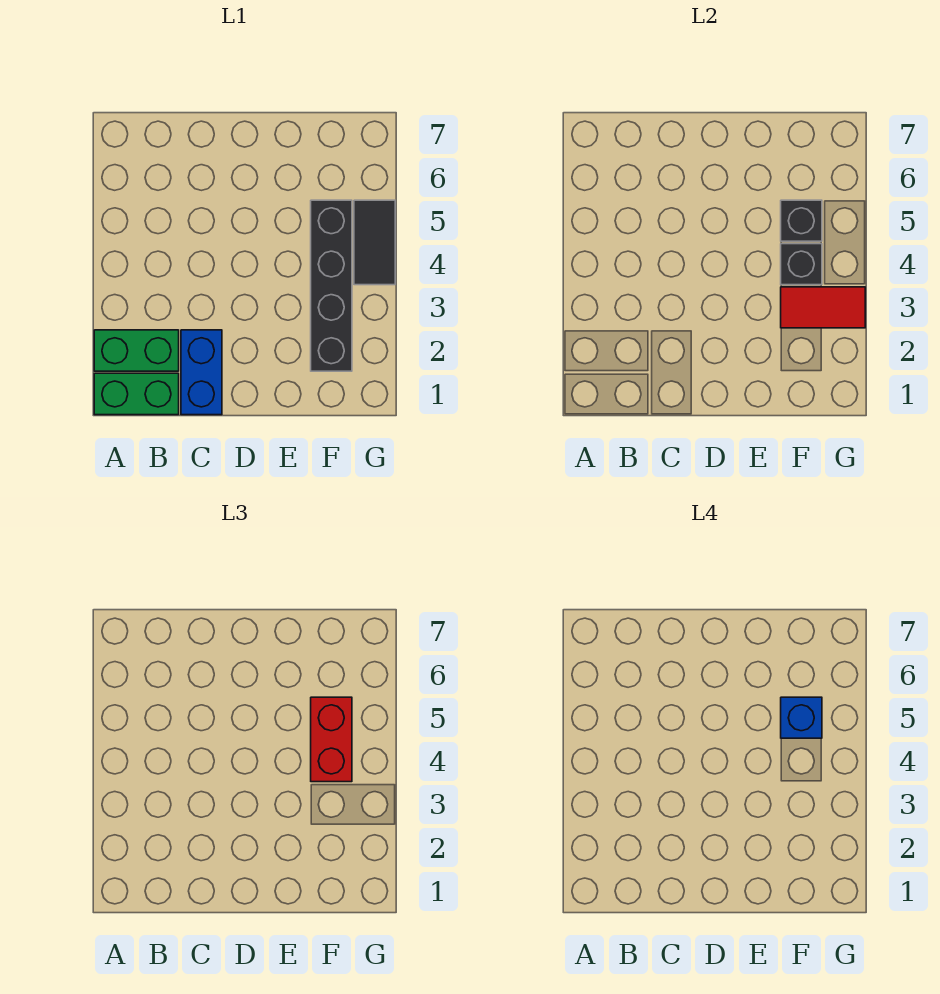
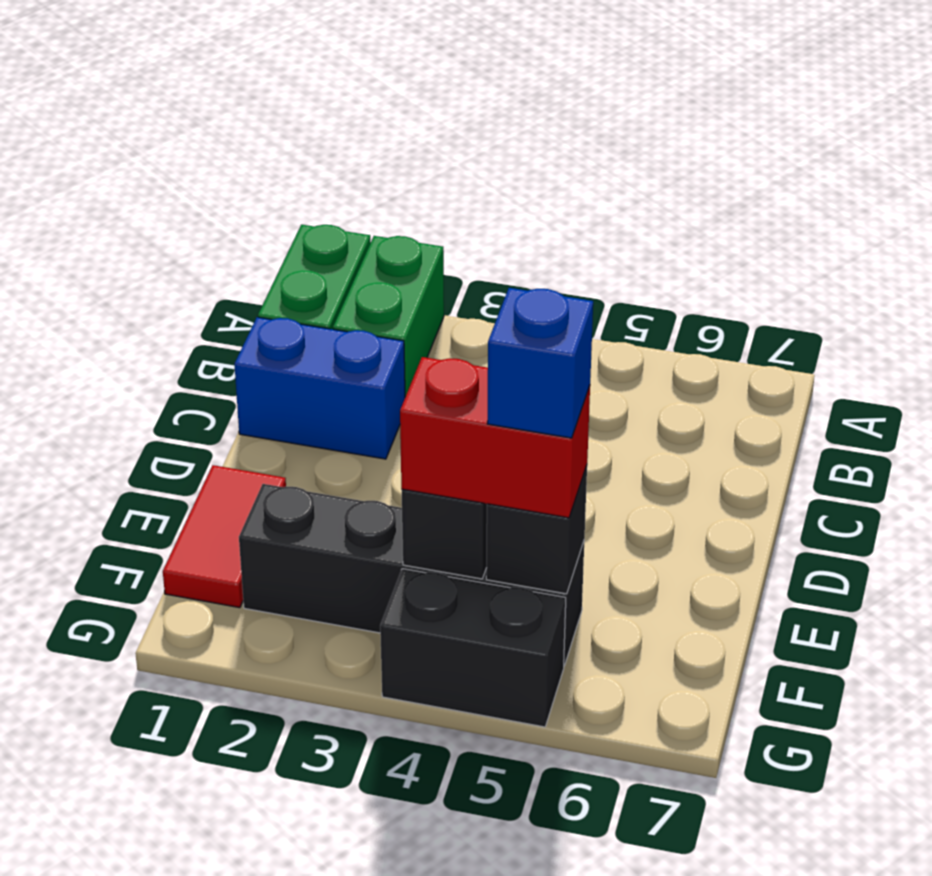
red tile F3:G3 level 2 -> red tile E1:F1 level 1
black tile G4:G5 level 1 -> black brick G4:G5 level 1

